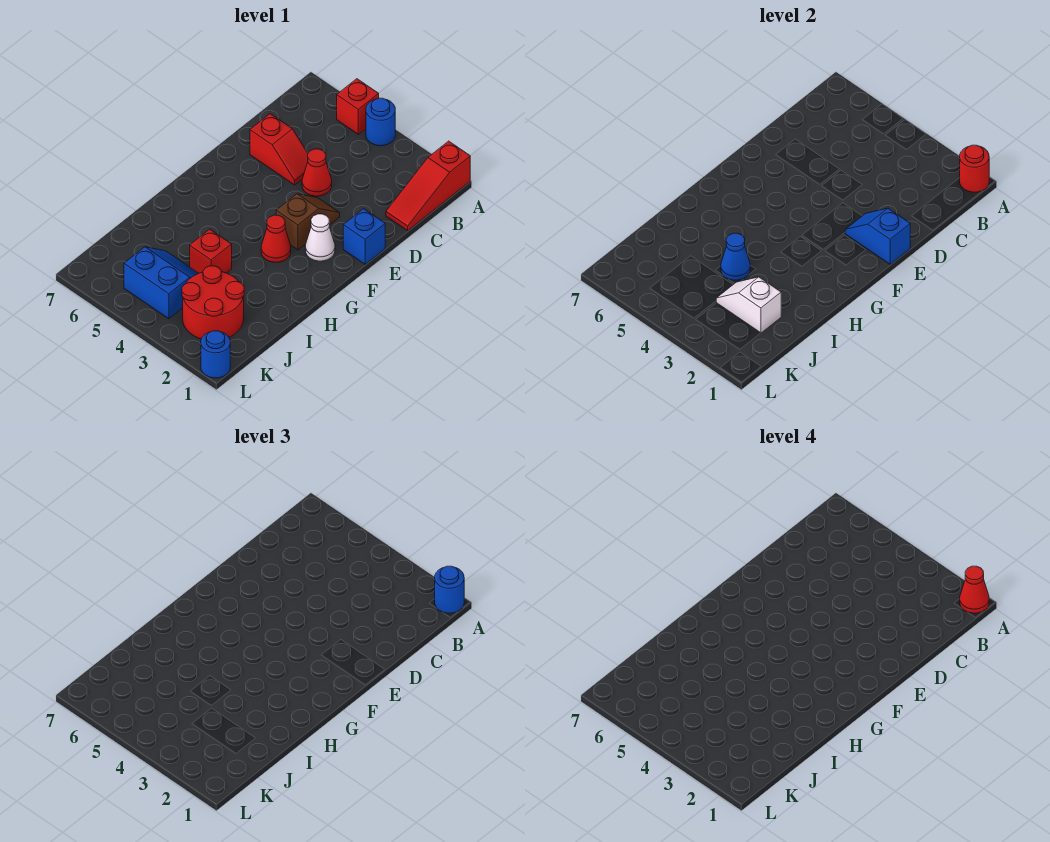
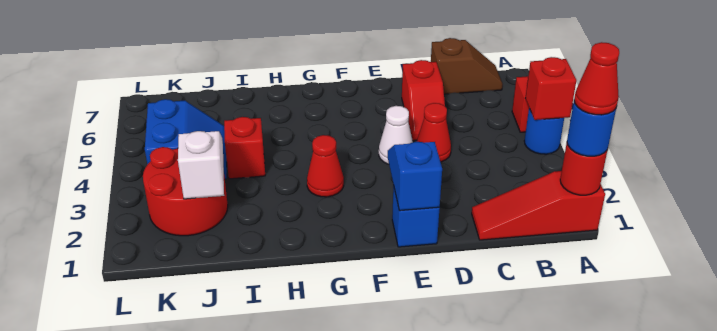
none -> red brick A4 level 2
brown slope E3:F3 level 1 top F -> brown slope B7:C7 level 1 top C
white cone F2 level 1 -> white cone E4 level 1
blue cone I4 level 2 -> none
blue round brick L1 level 1 -> none

